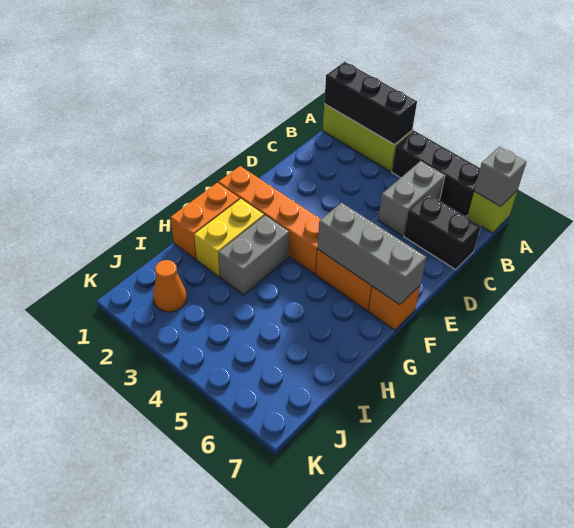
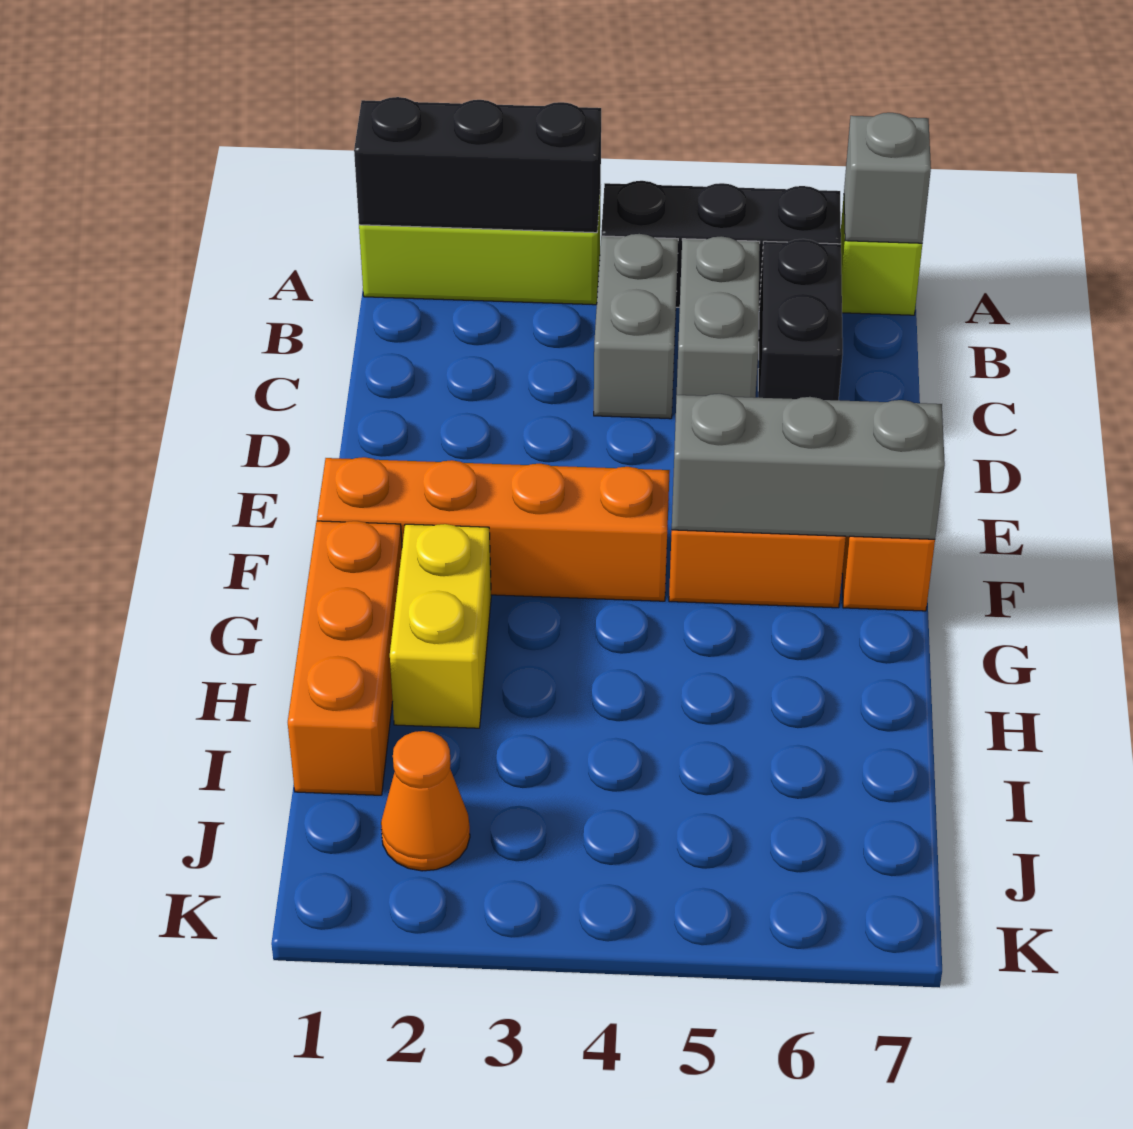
black brick C6:C7 level 1 -> black brick B6:C6 level 1
orange brick G1:H1 level 1 -> orange brick G1:I1 level 1
grey brick G3:H3 level 1 -> grey brick B4:C4 level 1

